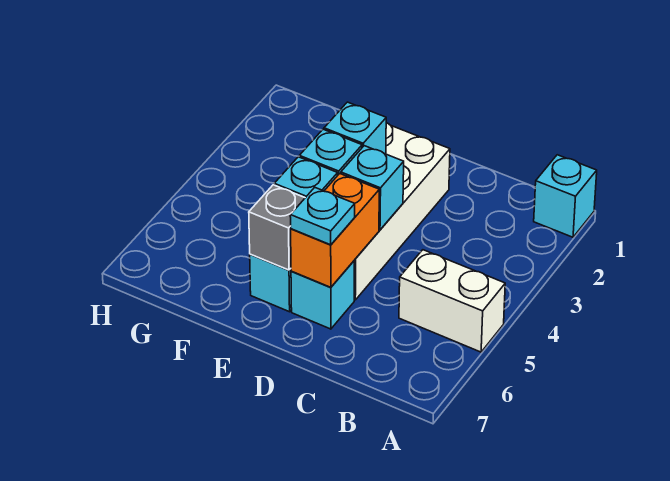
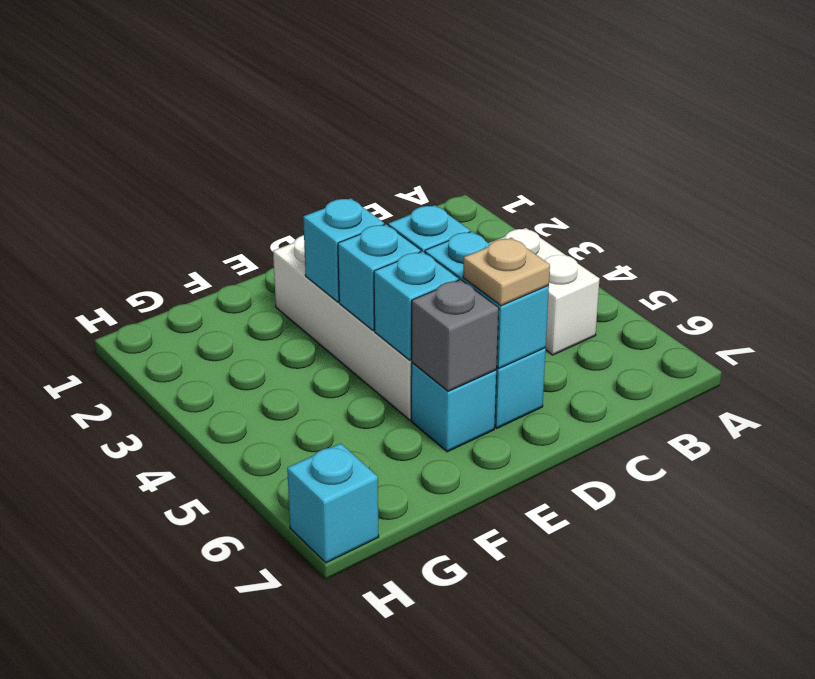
cyan brick A1 level 1 -> cyan brick H7 level 1
white brick A5:B5 level 1 -> white brick B4:B5 level 1
orange brick D5:D6 level 2 -> cyan brick D5:D6 level 2
cyan plate D6 level 3 -> tan plate D6 level 3

